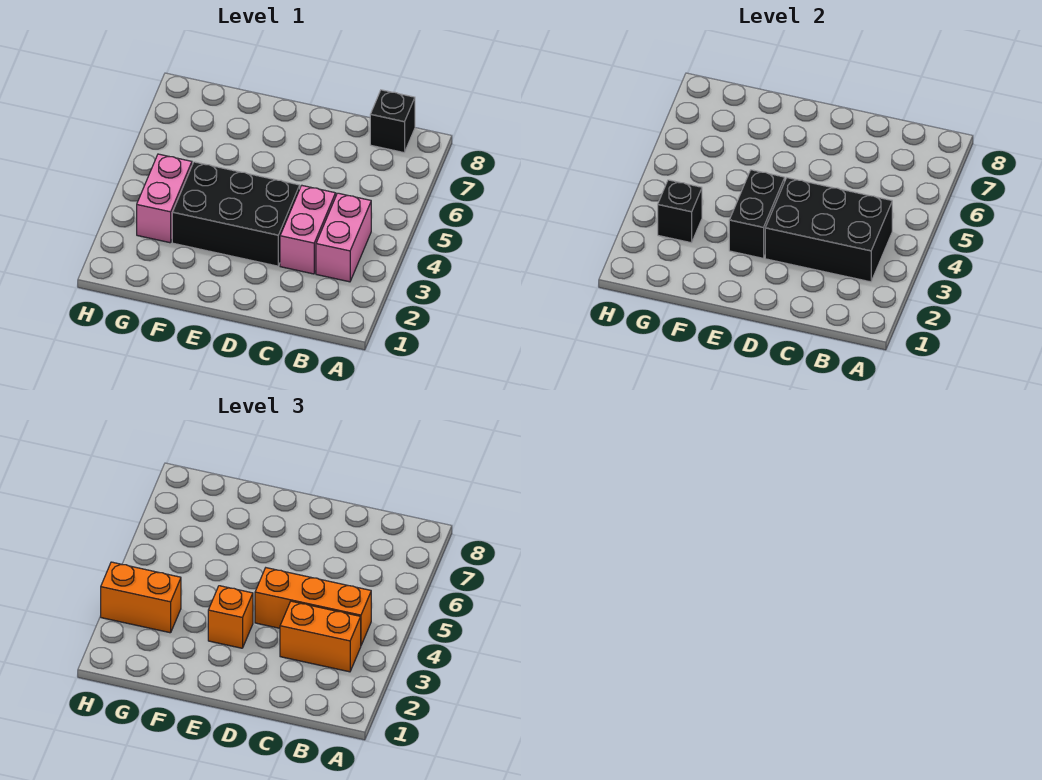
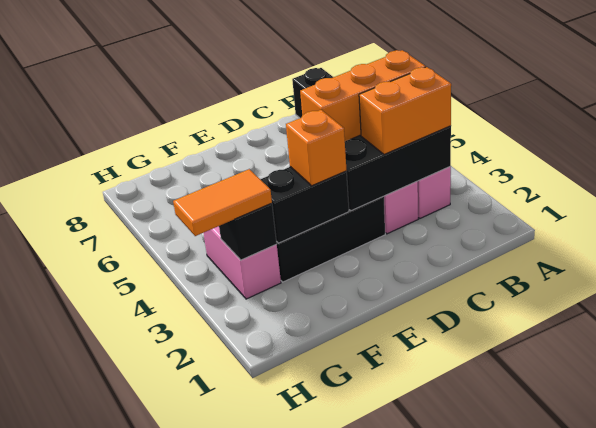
black brick E3:E4 level 2 -> black brick E3:F3 level 2
orange brick G3:H3 level 3 -> orange tile G3:H3 level 3

